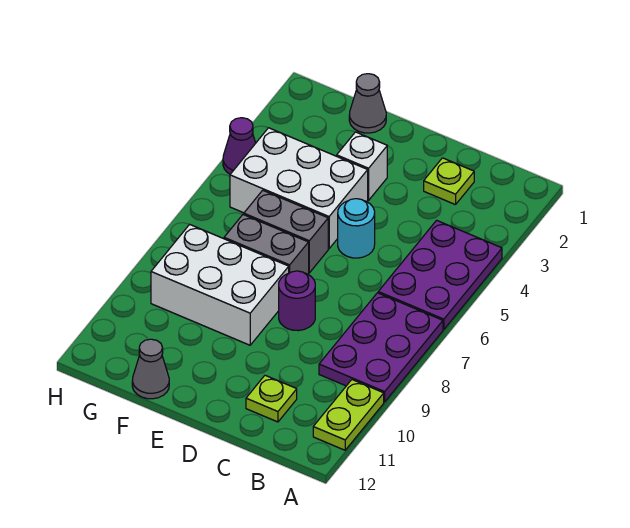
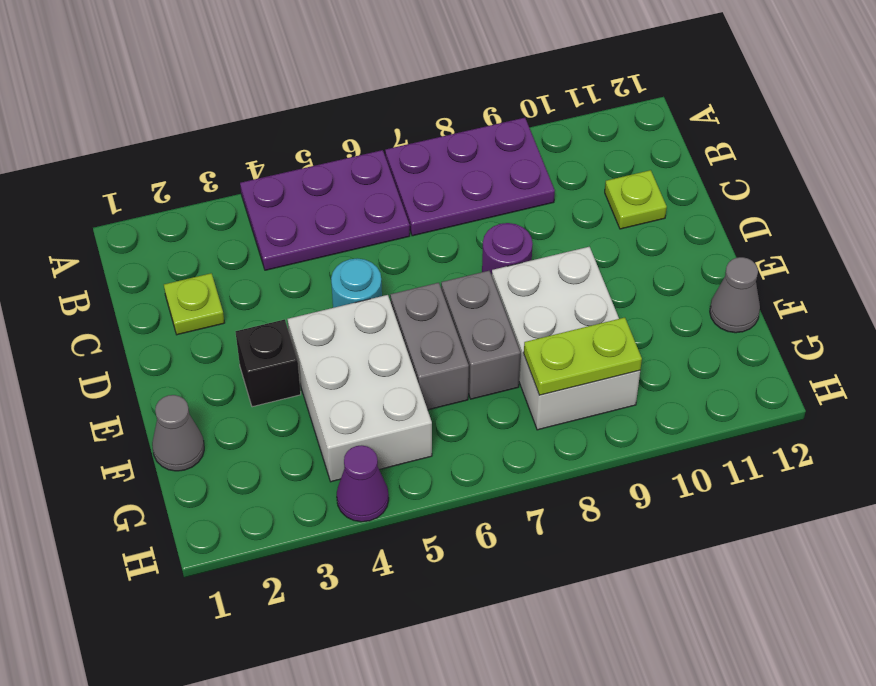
lime plate A10:A11 level 1 -> lime plate G8:G9 level 2
white brick E3 level 1 -> black brick E3 level 1

